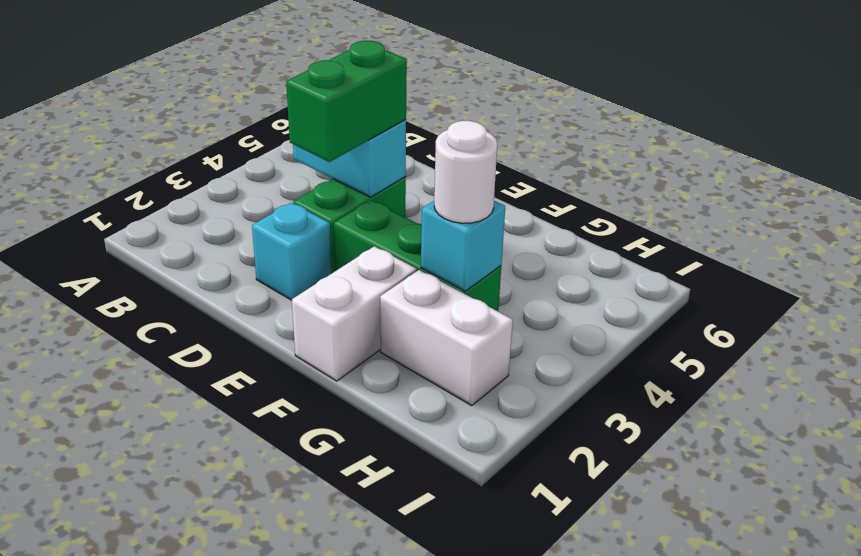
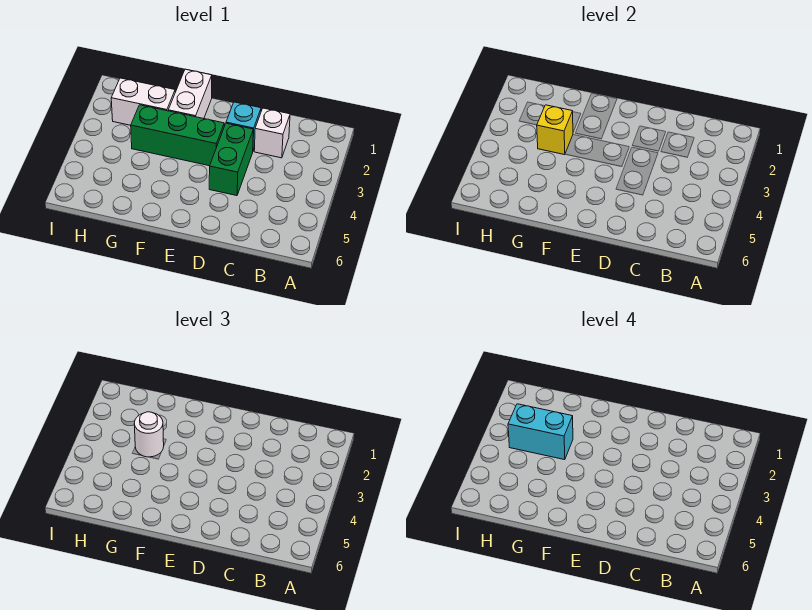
none -> white brick C2 level 1
cyan brick C4:D4 level 2 -> cyan brick G3:H3 level 4
green brick D3:D4 level 3 -> none
cyan brick G3 level 2 -> yellow brick G3 level 2

